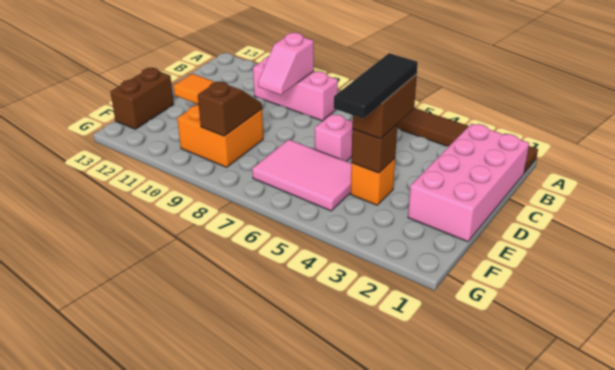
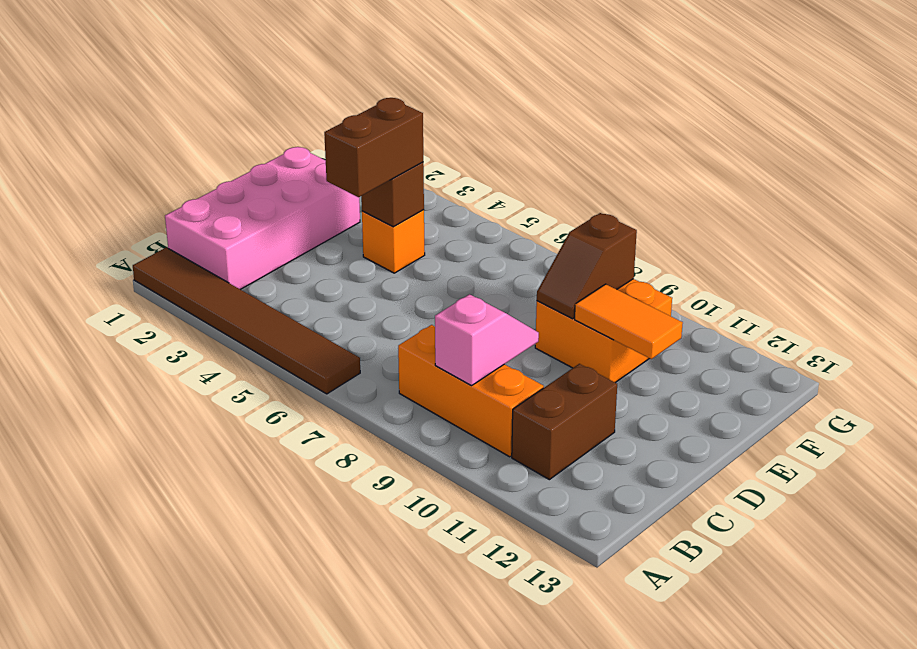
pink brick B8:B10 level 1 -> orange brick B8:B10 level 1
black tile D4:F4 level 4 -> none
pink brick D6 level 1 -> none
pink tile E5:F7 level 1 -> none
brown brick E13:F13 level 1 -> brown brick B11:C11 level 1

